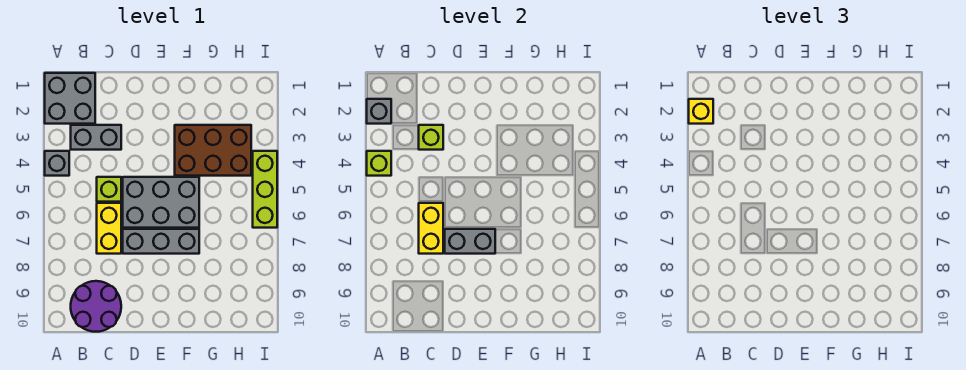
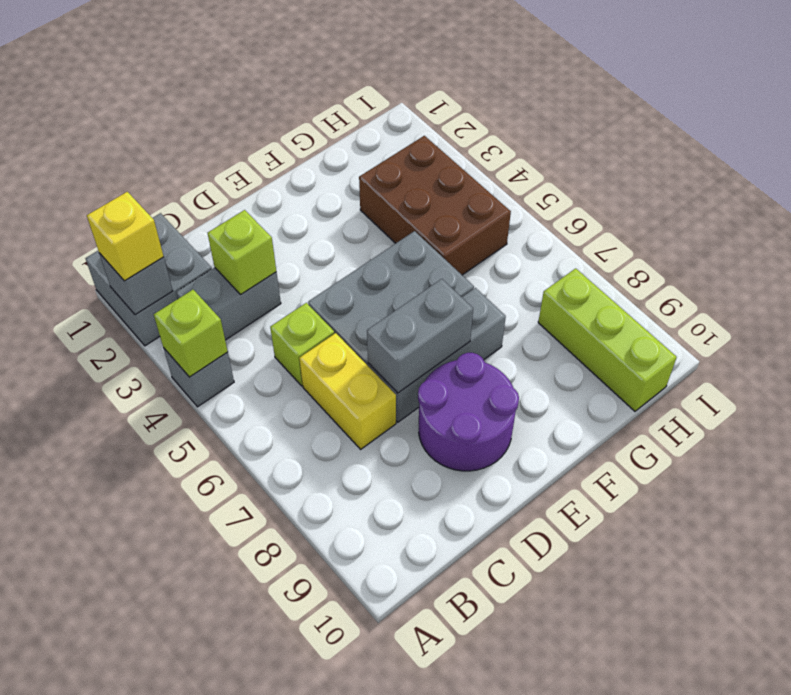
purple round brick B9:C10 level 1 -> purple round brick D8:E9 level 1
yellow brick C6:C7 level 2 -> none
brown brick F3:H4 level 1 -> brown brick G3:H5 level 1
lime brick I4:I6 level 1 -> lime brick H8:H10 level 1

